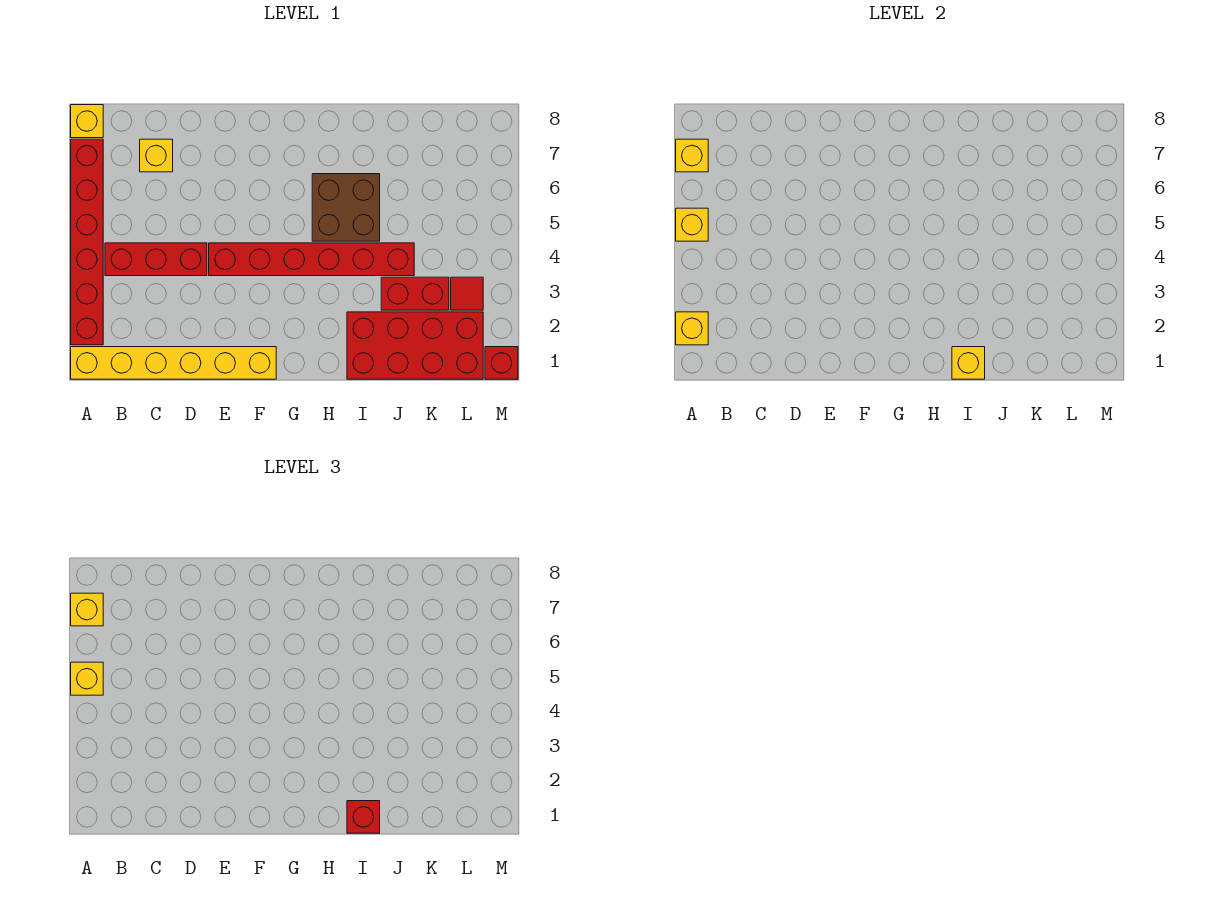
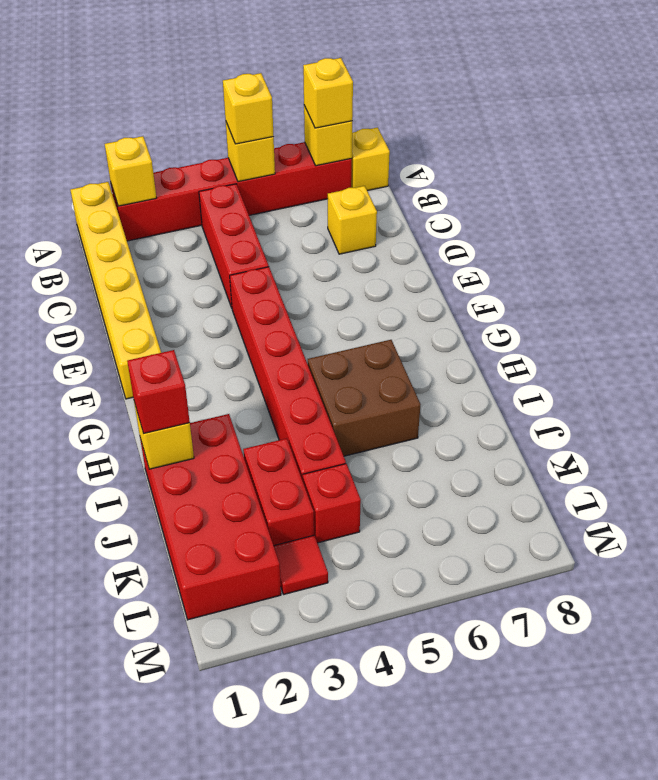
red brick M1 level 1 -> red brick K4 level 1

